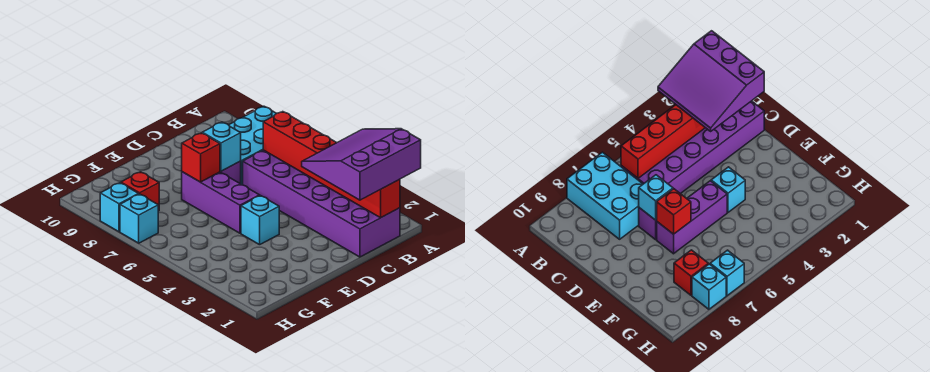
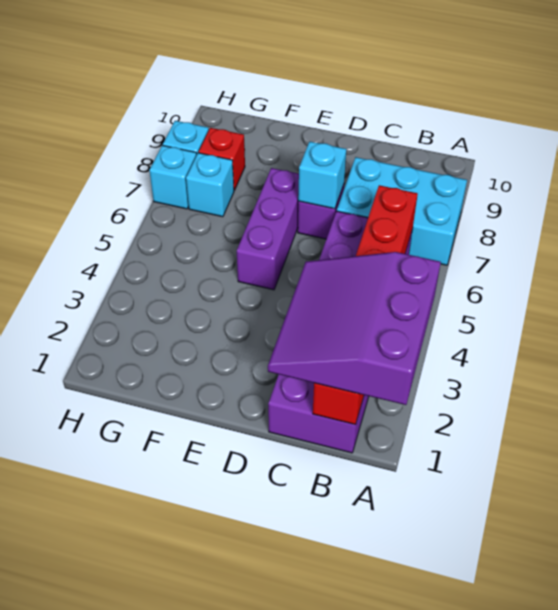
purple slope A1:C3 level 3 top 1 -> purple slope A1:C3 level 3 top A
cyan brick E4 level 1 -> cyan brick G7 level 1
red brick E7 level 2 -> none

